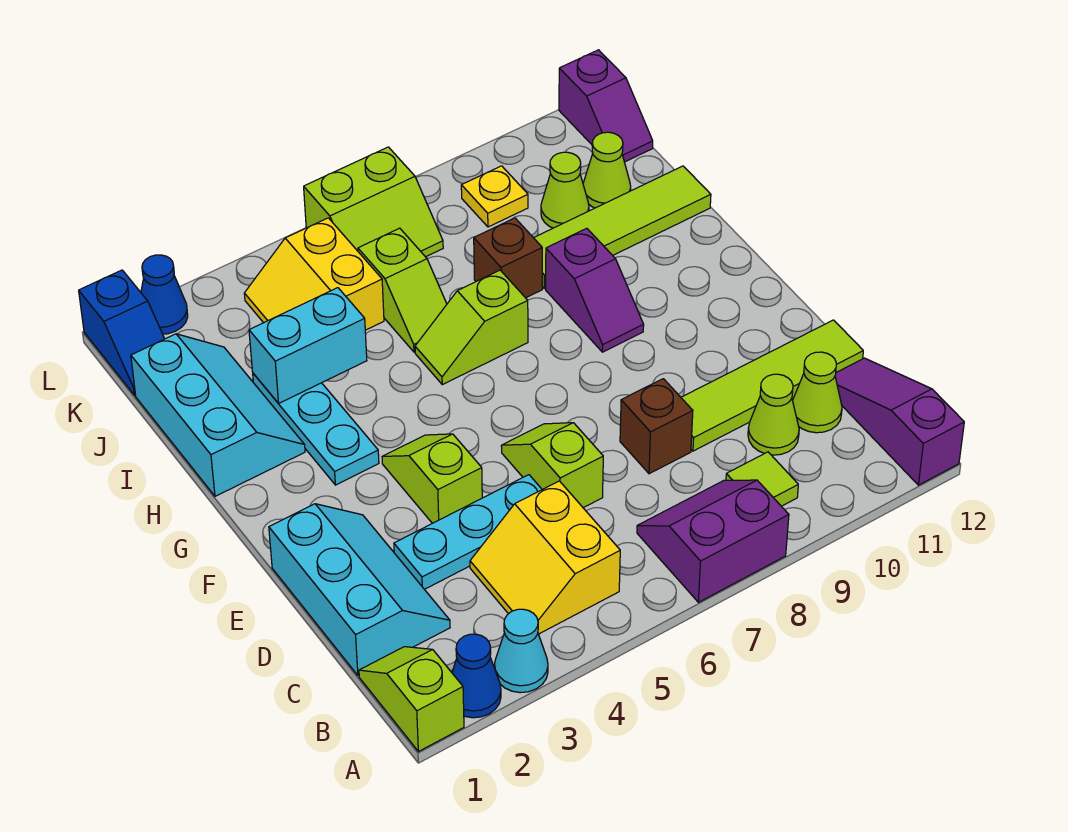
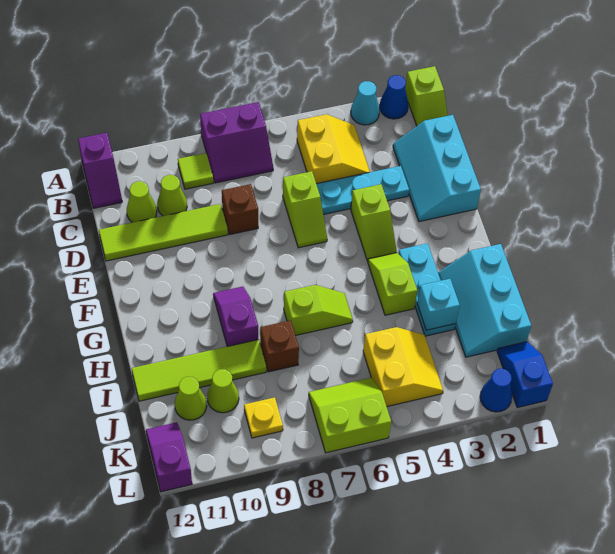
purple slope A12:C12 level 1 top A -> purple slope A12:B12 level 1 top A
cyan brick I3:I4 level 2 -> cyan brick I3 level 2
lime slope I6:J6 level 1 top J -> lime slope G4:H4 level 1 top H

